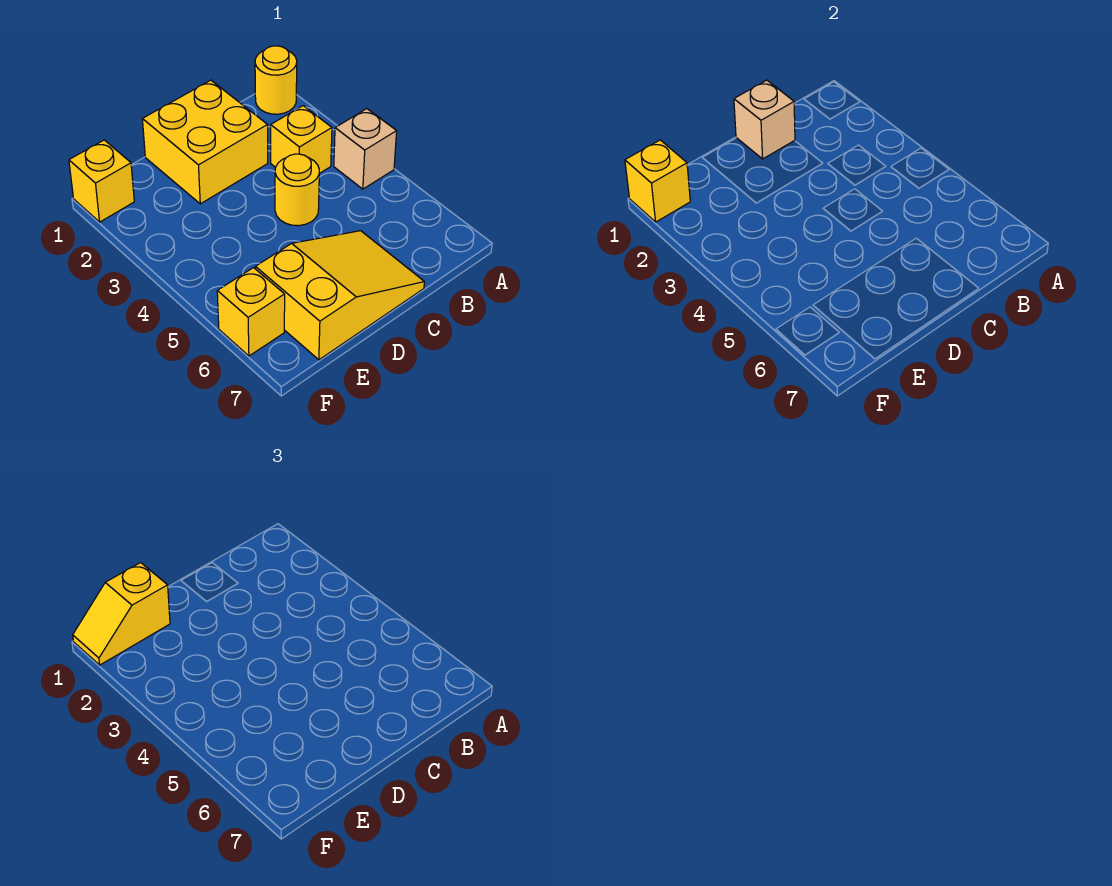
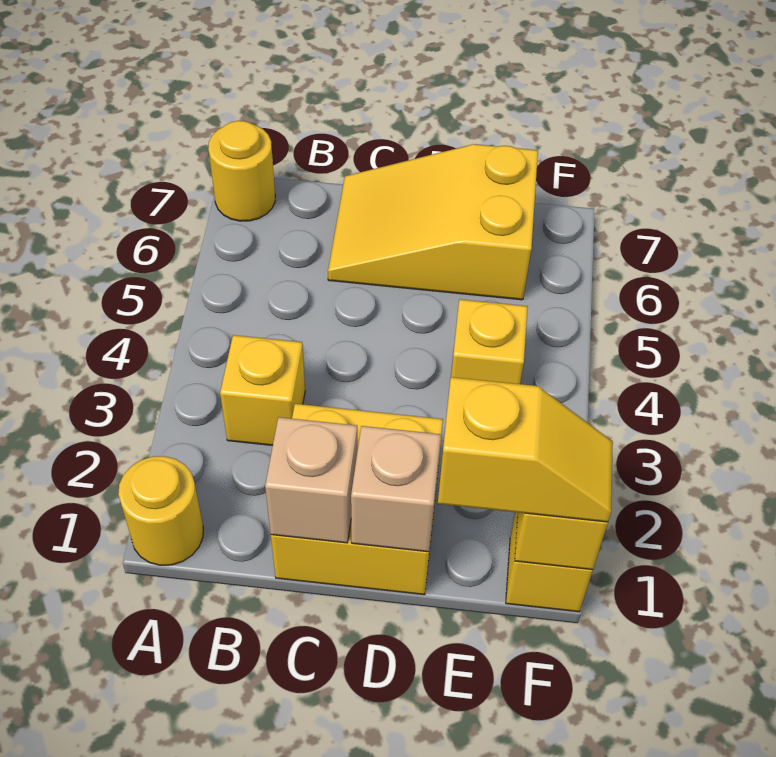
tan brick A4 level 1 -> tan brick D1 level 2
yellow round brick C4 level 1 -> yellow round brick A7 level 1
yellow brick F6 level 1 -> yellow brick E4 level 1

